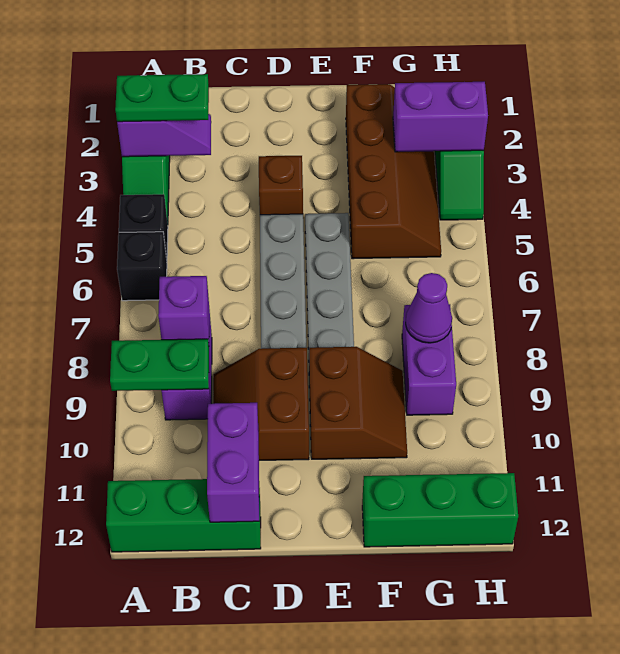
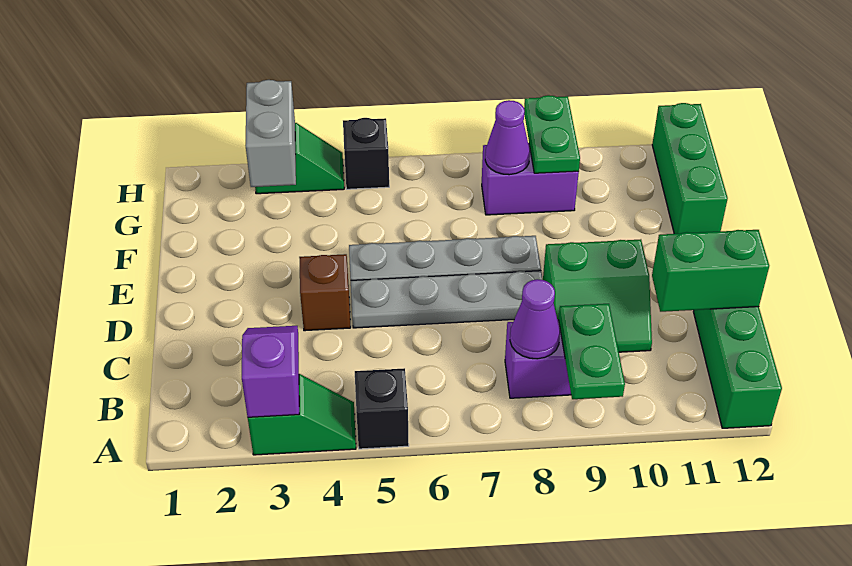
green plate A3:B3 level 3 -> green plate G9:H9 level 2
black brick A6 level 1 -> black brick H5 level 1
purple brick B8 level 2 -> purple cone B8 level 2
brown slope C9:D10 level 1 top D -> green slope C9:D10 level 1 top D
purple brick C11:C12 level 2 -> green brick C11:C12 level 2
brown slope E9:F10 level 1 top E -> none
brown slope F2:G5 level 1 top F -> none
purple brick G3:H3 level 2 -> grey brick G3:H3 level 2

